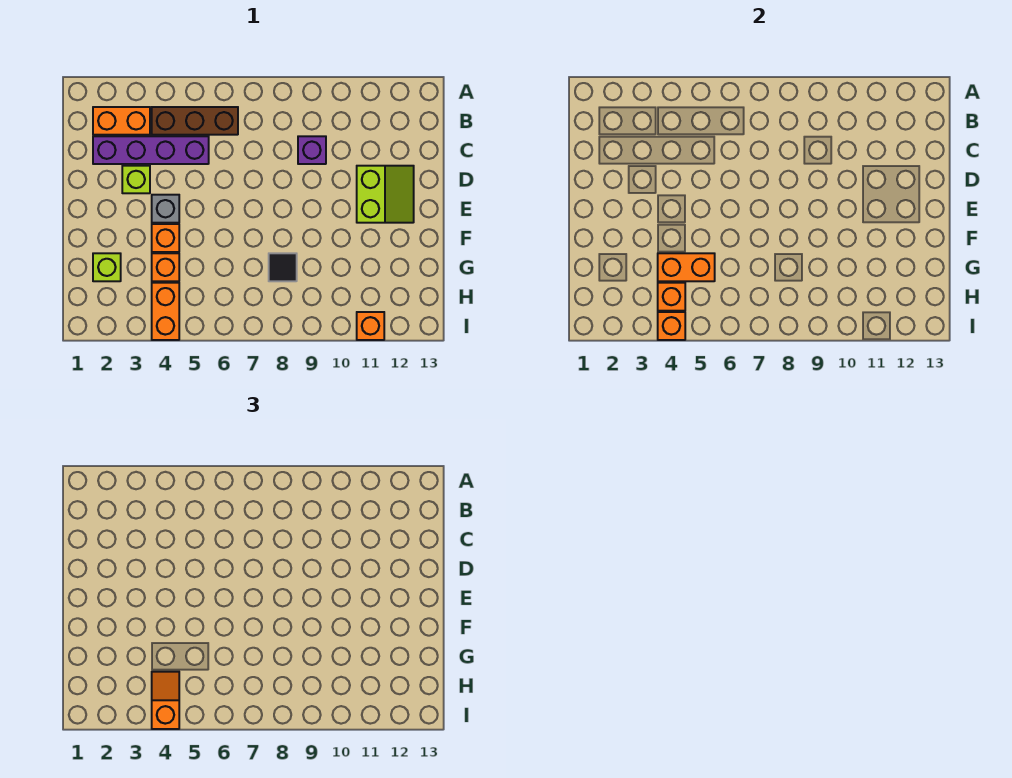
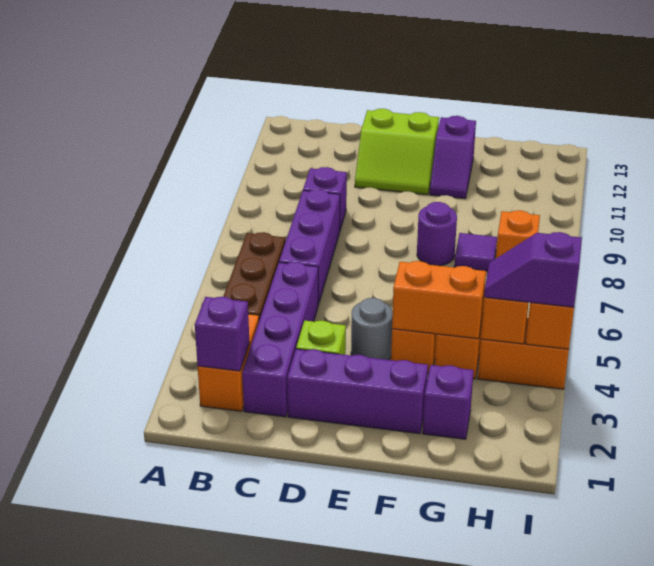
none -> purple brick B2 level 2
none -> purple brick C6:C8 level 1
none -> purple brick D2:F2 level 1
lime slope D11:E12 level 1 top 11 -> lime slope D11:E12 level 1 top 12
grey brick E4 level 1 -> grey round brick E4 level 1
none -> purple round brick F8 level 1
none -> purple slope F11:F12 level 1 top 12
lime brick G2 level 1 -> purple brick G2 level 1
orange brick G4:G5 level 2 -> orange brick F4:G4 level 2
black tile G8 level 1 -> purple tile G8 level 1
orange slope H4:I4 level 3 top I -> purple slope H4:I4 level 3 top I
orange brick I11 level 1 -> orange brick H8 level 1

